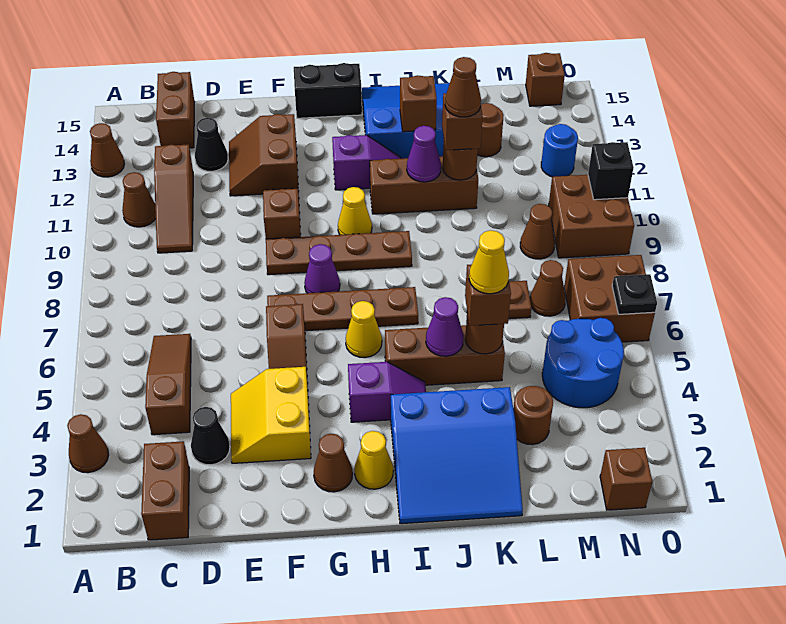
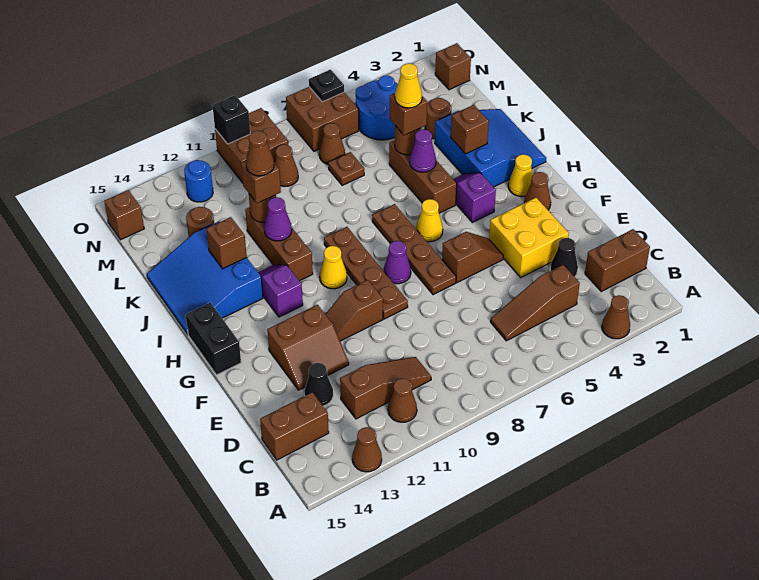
yellow slope E3:F4 level 1 top F -> yellow brick E3:F4 level 1
none -> brown brick J3 level 2

